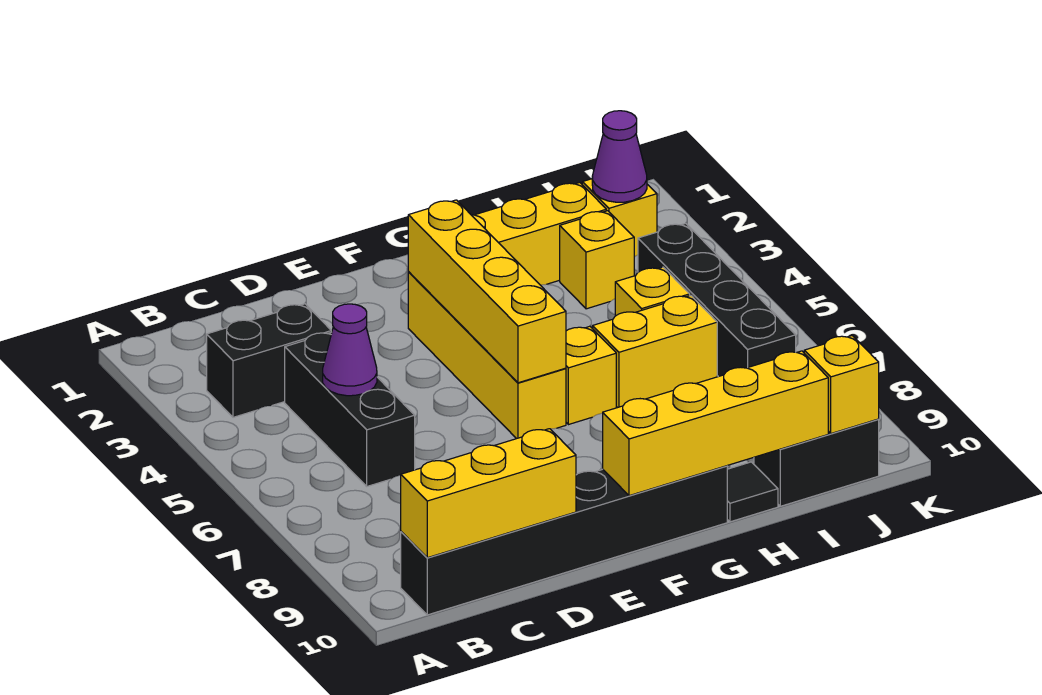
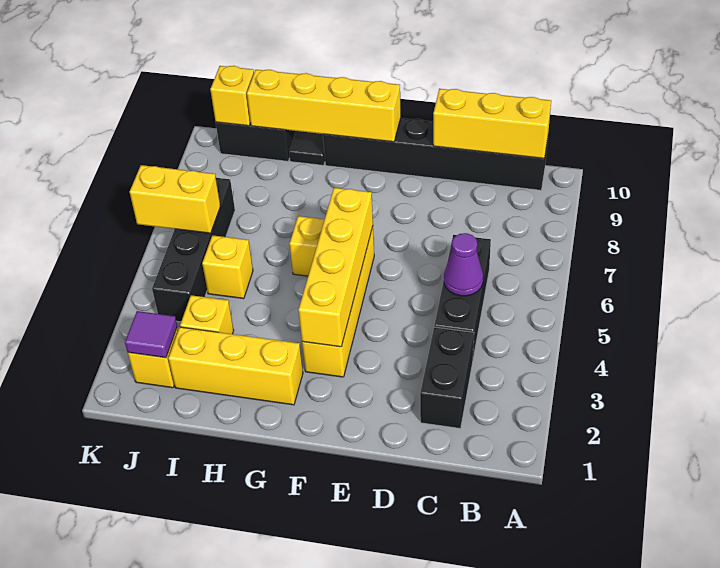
black brick B3:C3 level 1 -> black brick C2:C3 level 1
yellow brick H6:I6 level 1 -> yellow brick J6:K6 level 2
purple cone J2 level 2 -> purple tile J2 level 2

